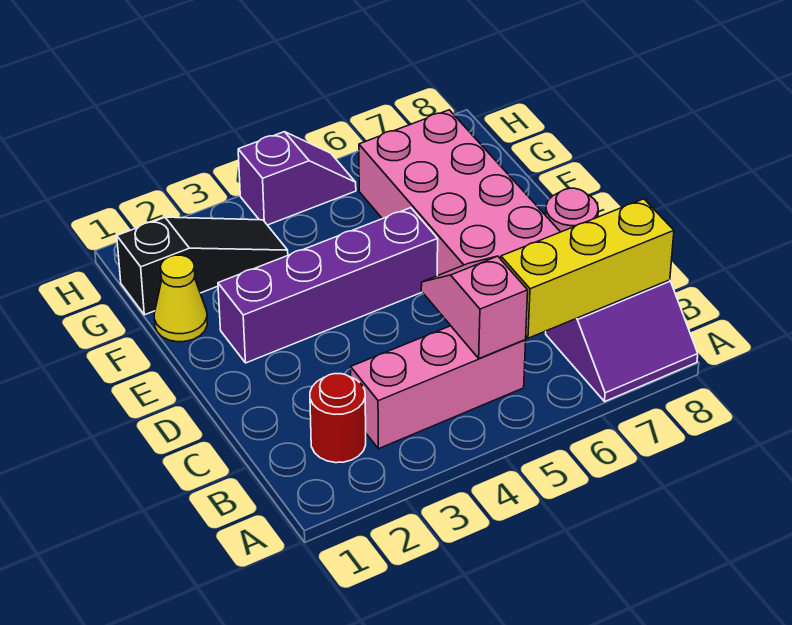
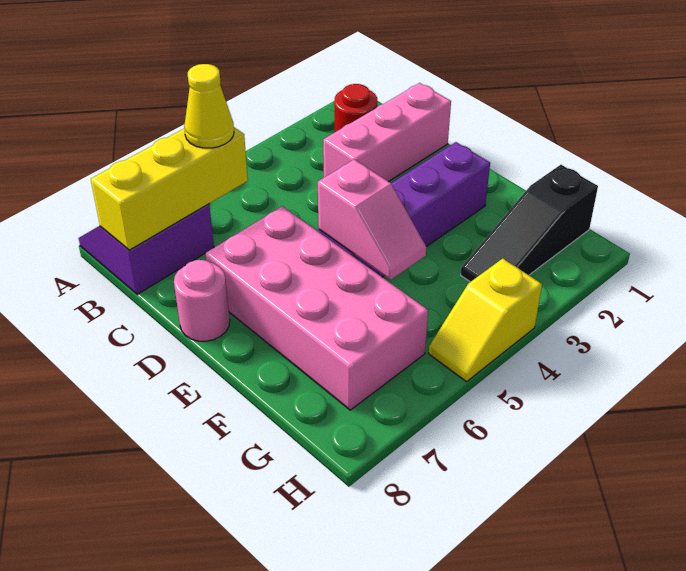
pink brick B3:B5 level 1 -> pink brick C1:C3 level 1
pink slope B5:C5 level 2 top B -> pink slope E5:F5 level 2 top E
yellow cone F1 level 1 -> yellow cone B6 level 3
purple slope H4:H5 level 1 top 4 -> yellow slope H4:H5 level 1 top 4

